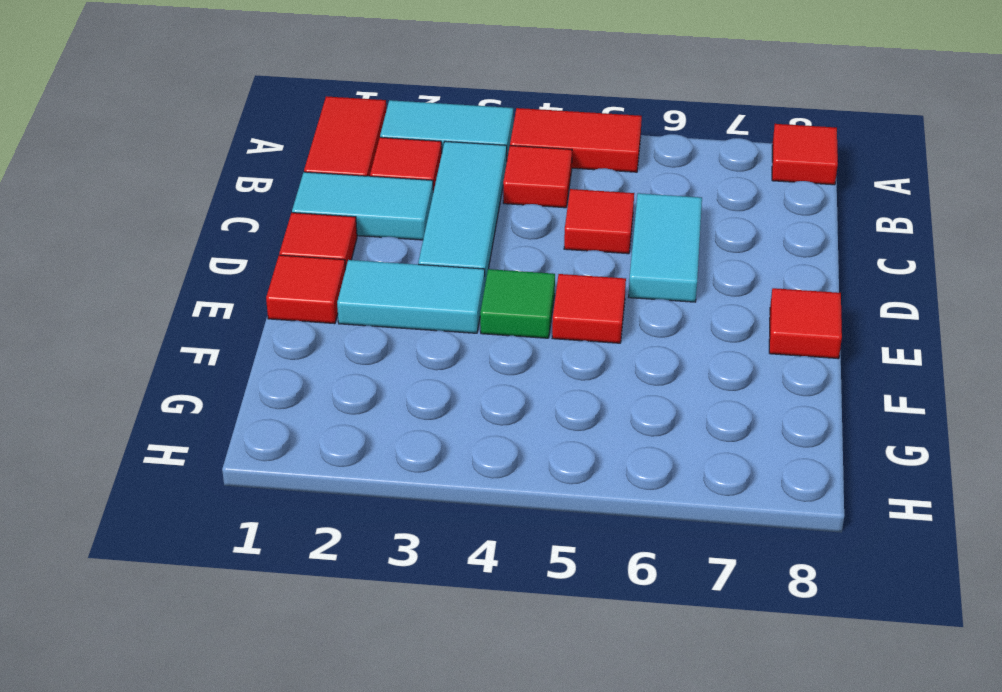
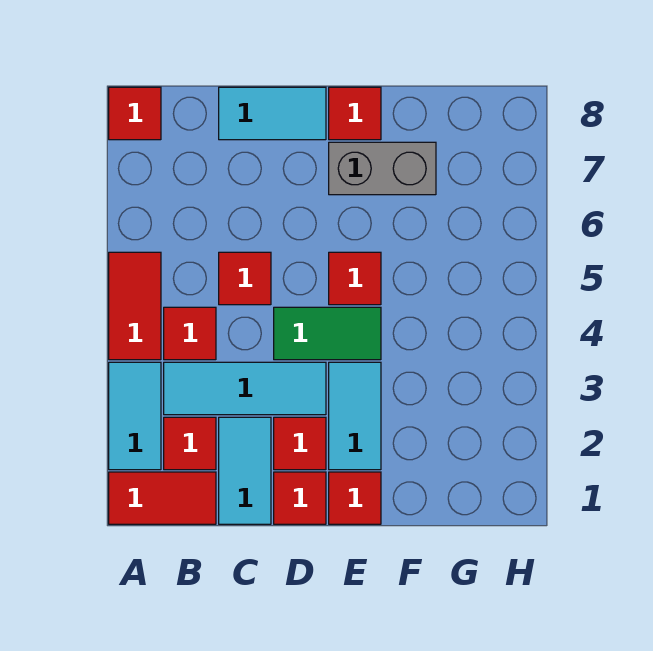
cyan tile C6:D6 level 1 -> cyan tile C8:D8 level 1
none -> red tile D2 level 1
green tile E4 level 1 -> green tile D4:E4 level 1
none -> grey brick E7:F7 level 1

